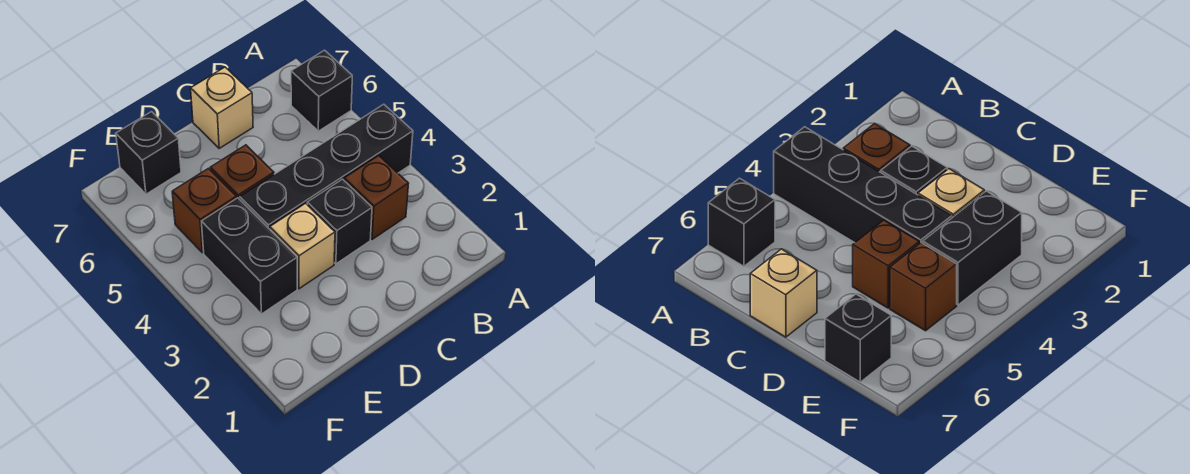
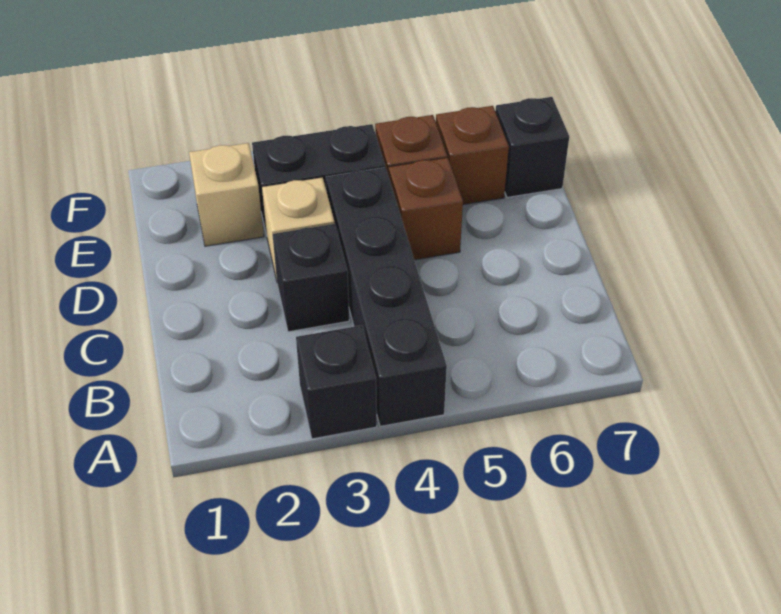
black brick A6 level 1 -> black brick A3 level 1
brown brick B3 level 1 -> brown brick E6 level 1
tan brick C7 level 1 -> tan brick E2 level 1

